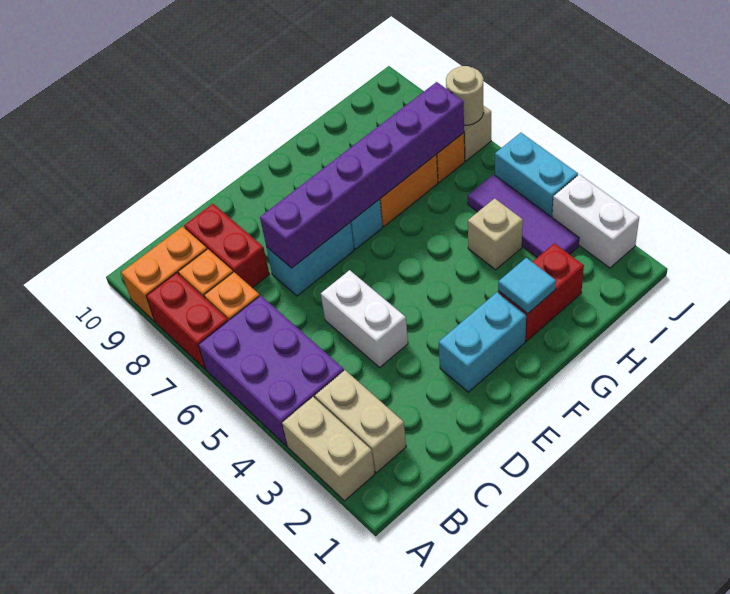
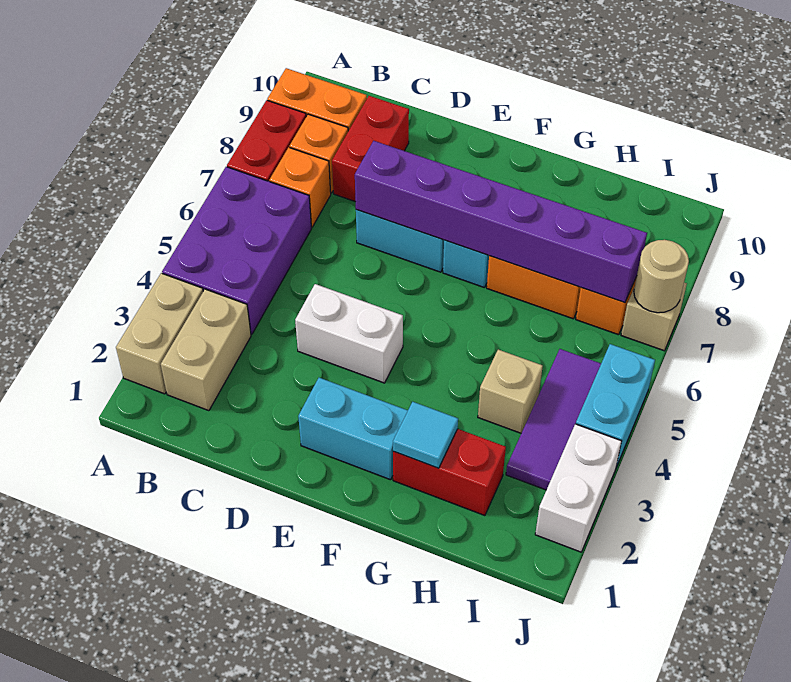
white brick D4:D5 level 1 -> white brick D4:E4 level 1

